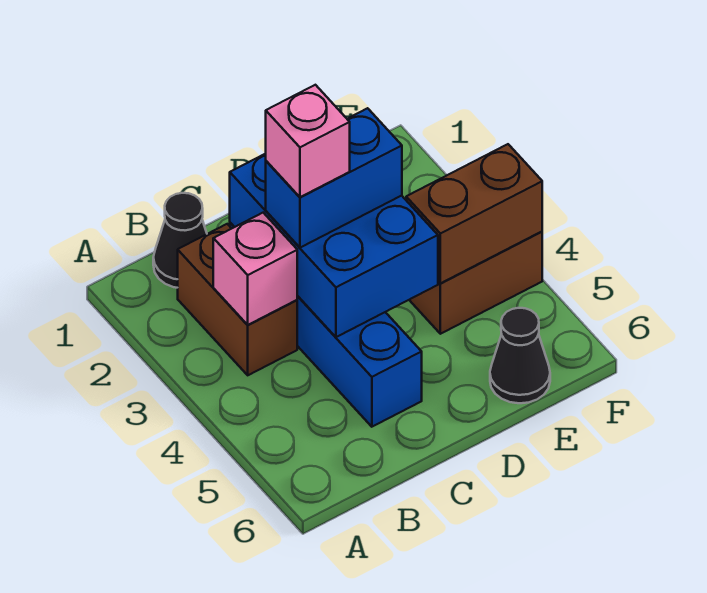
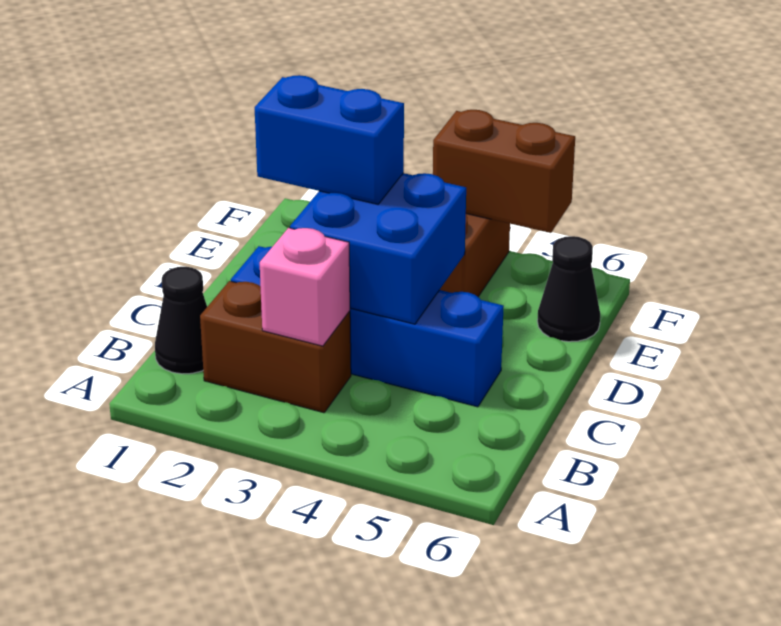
blue brick C2:D4 level 2 -> blue brick C3:D4 level 2
blue brick C3:D3 level 3 -> blue brick D2:D3 level 3
pink brick C3 level 4 -> none
brown brick E4:F4 level 2 -> brown brick F4:F5 level 2

